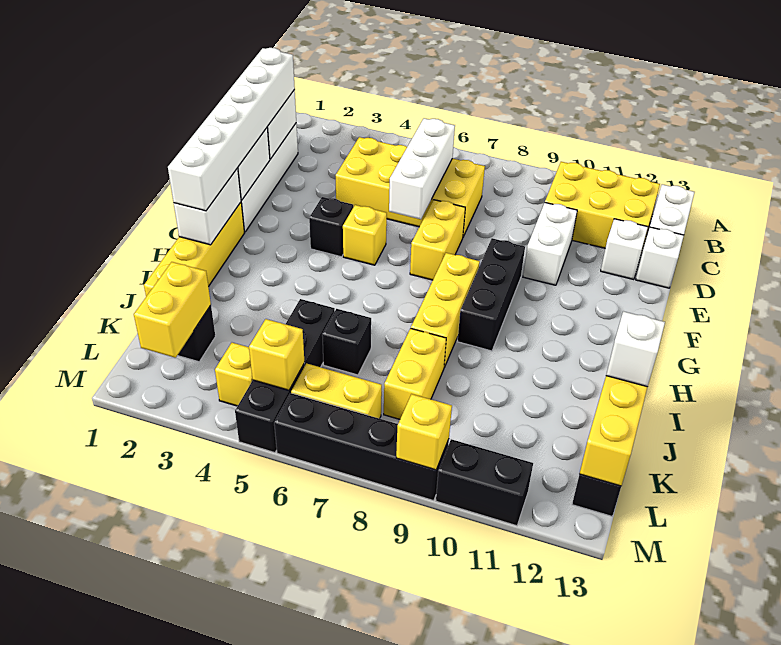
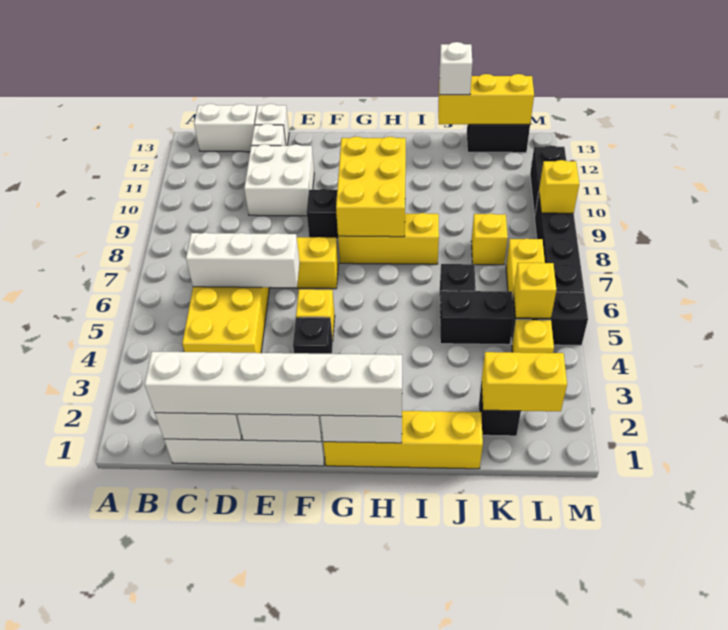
yellow brick B10:C12 level 1 -> yellow brick G8:H10 level 2
white brick D10:E10 level 1 -> white brick D10:E11 level 1
yellow brick J8:K8 level 1 -> yellow brick K8 level 1

